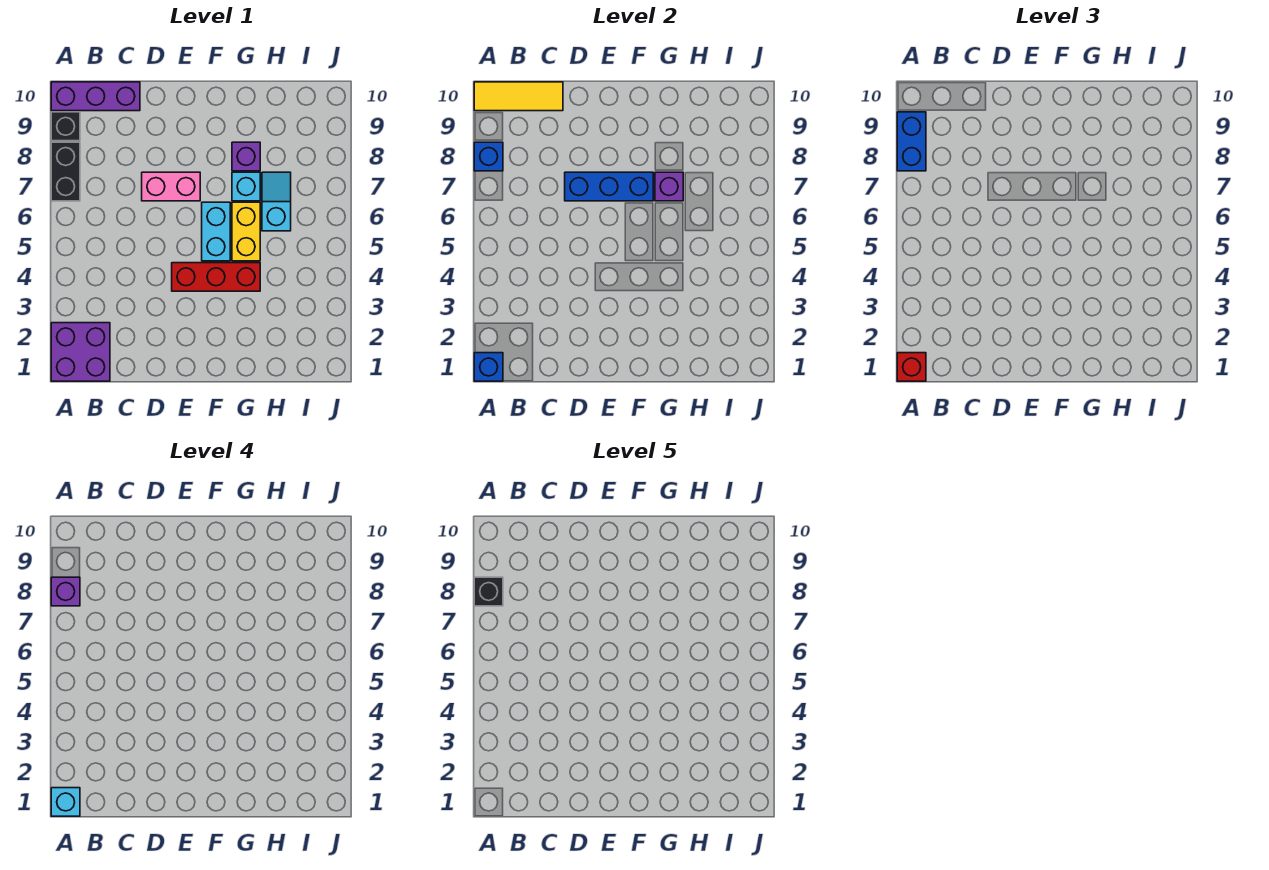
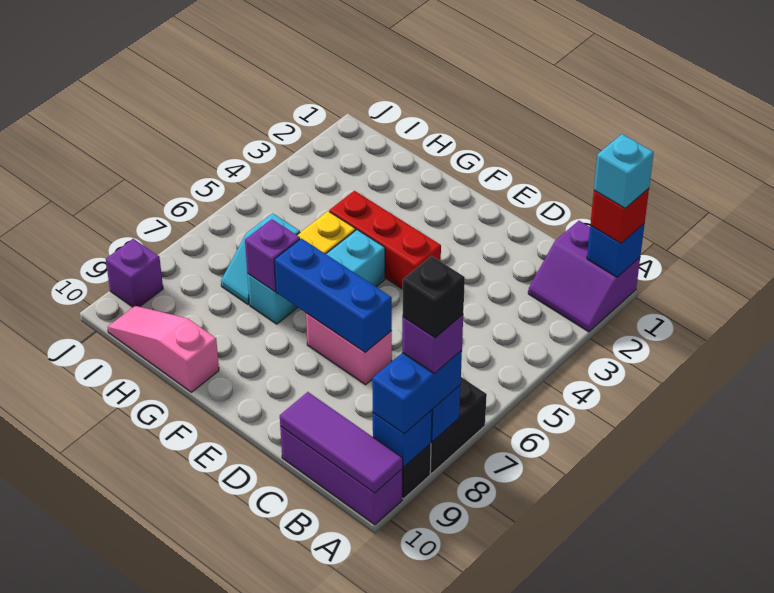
purple brick A1:B2 level 1 -> purple slope A1:B2 level 1 top 1
none -> blue brick A9 level 2
yellow tile A10:C10 level 2 -> purple tile A10:C10 level 2
purple brick G8 level 1 -> purple brick J9 level 1
none -> pink slope G10:I10 level 1 top G

